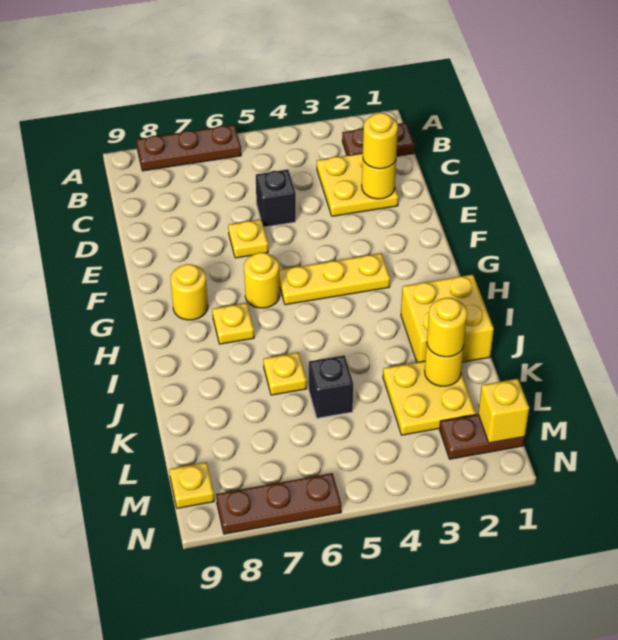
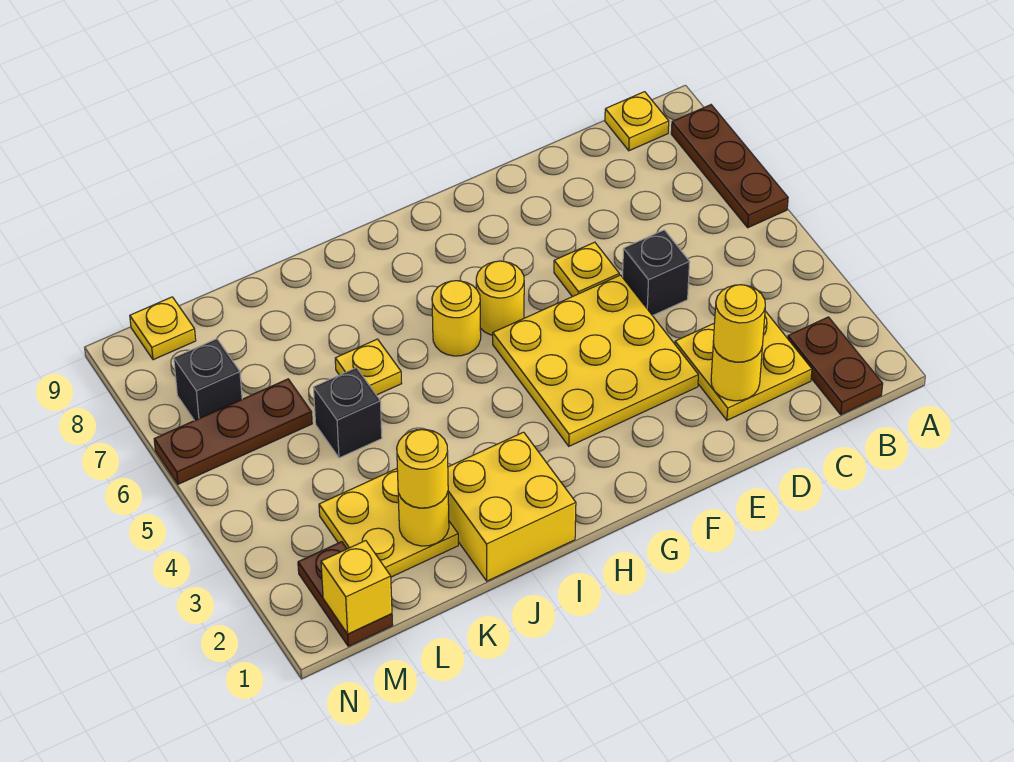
yellow plate G3:G5 level 1 -> yellow plate E3:G5 level 1
yellow round brick G8 level 1 -> yellow round brick H6 level 1
yellow plate H7 level 1 -> yellow plate B9 level 1
none -> black brick M7 level 1
brown plate N6:N8 level 1 -> brown plate L6:N6 level 1

